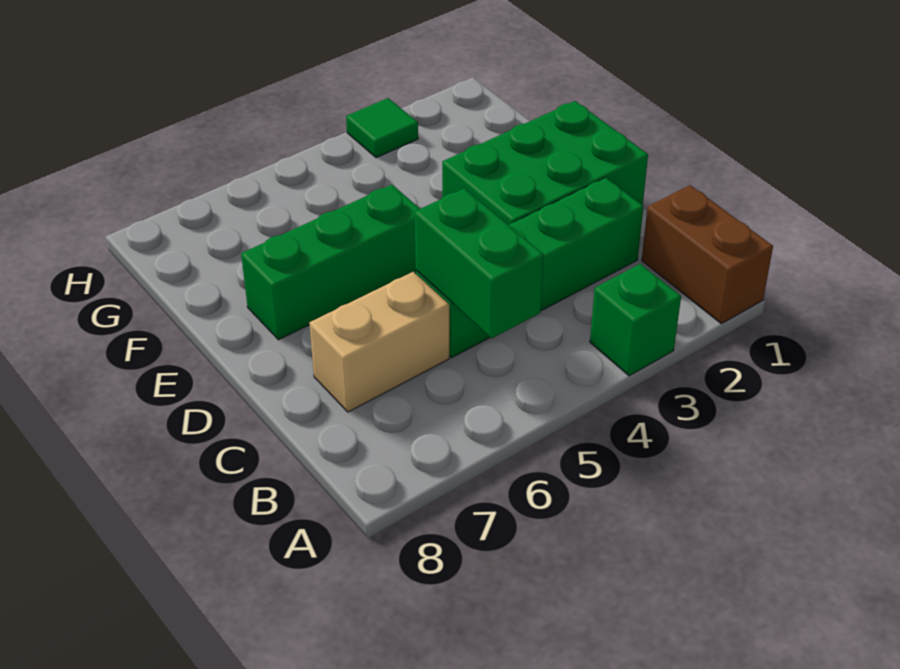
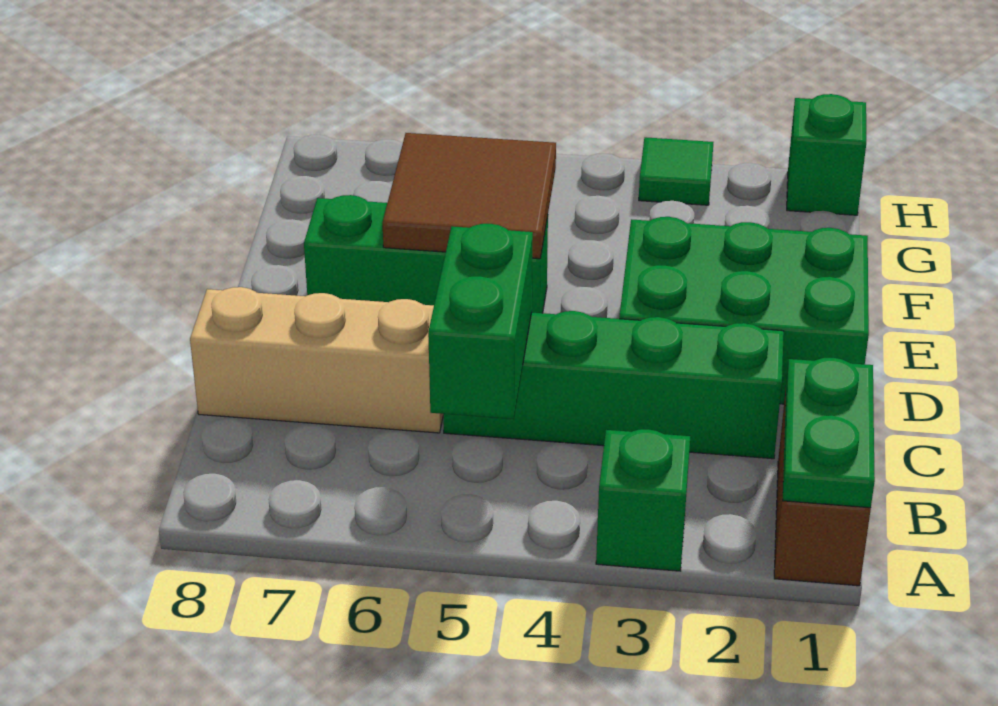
none -> green plate A1:B1 level 2
tan brick C6:C7 level 1 -> tan brick C6:C8 level 1
none -> brown tile E5:F6 level 2
none -> green brick H1 level 1

